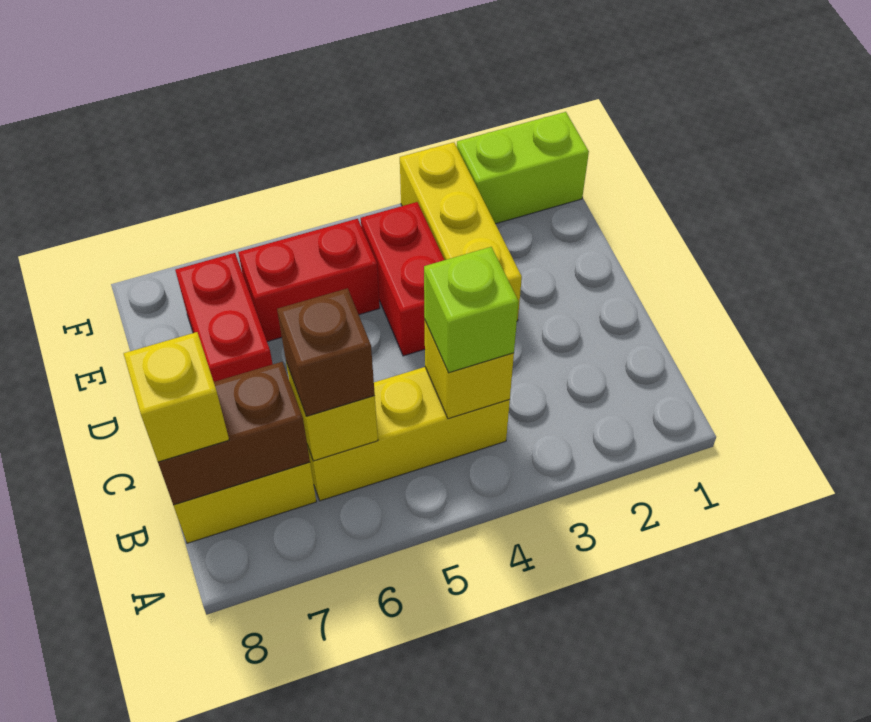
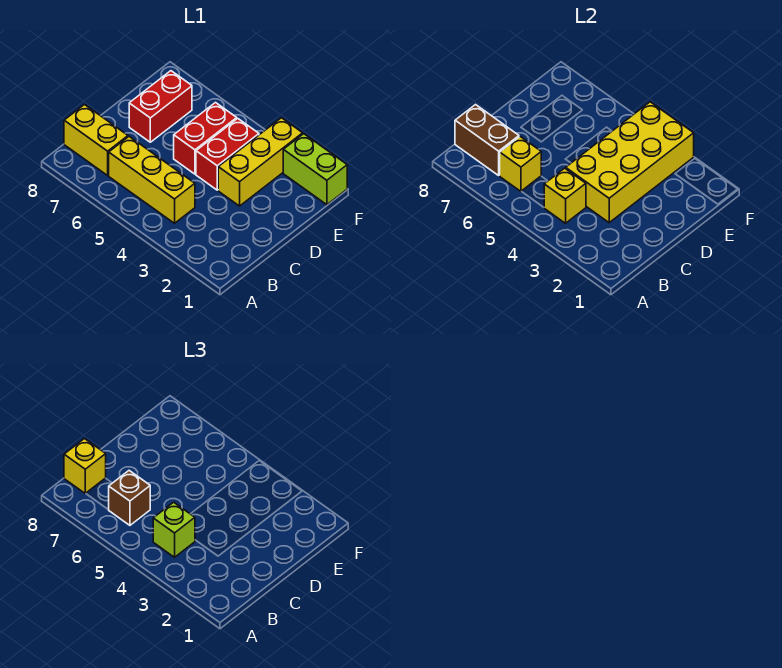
none -> yellow brick C3:F4 level 2
red brick E5:E6 level 1 -> red brick D5:E5 level 1

